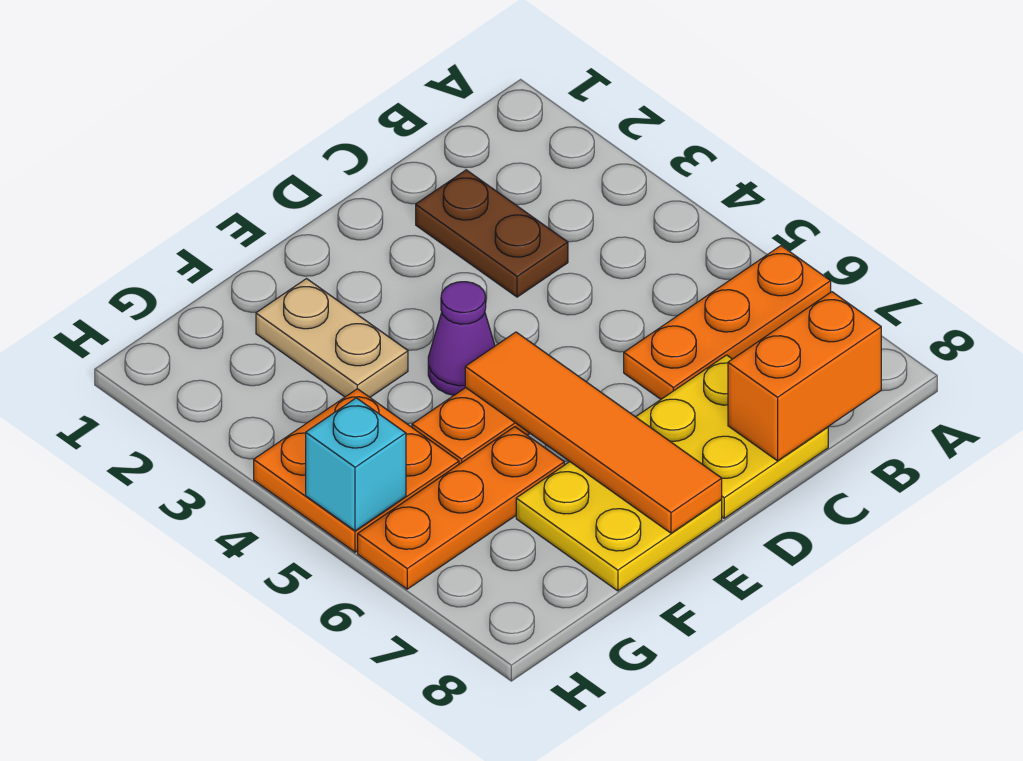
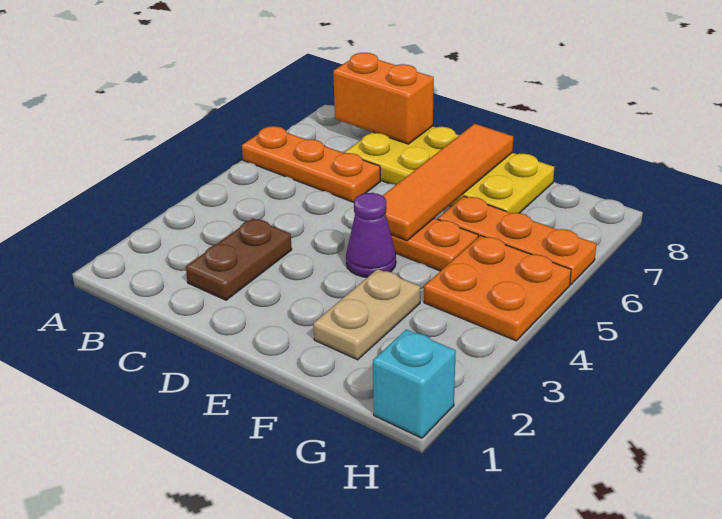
cyan brick H5 level 2 -> cyan brick H1 level 1

